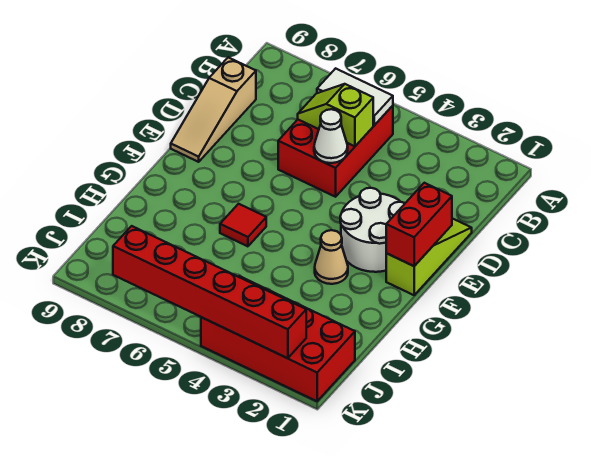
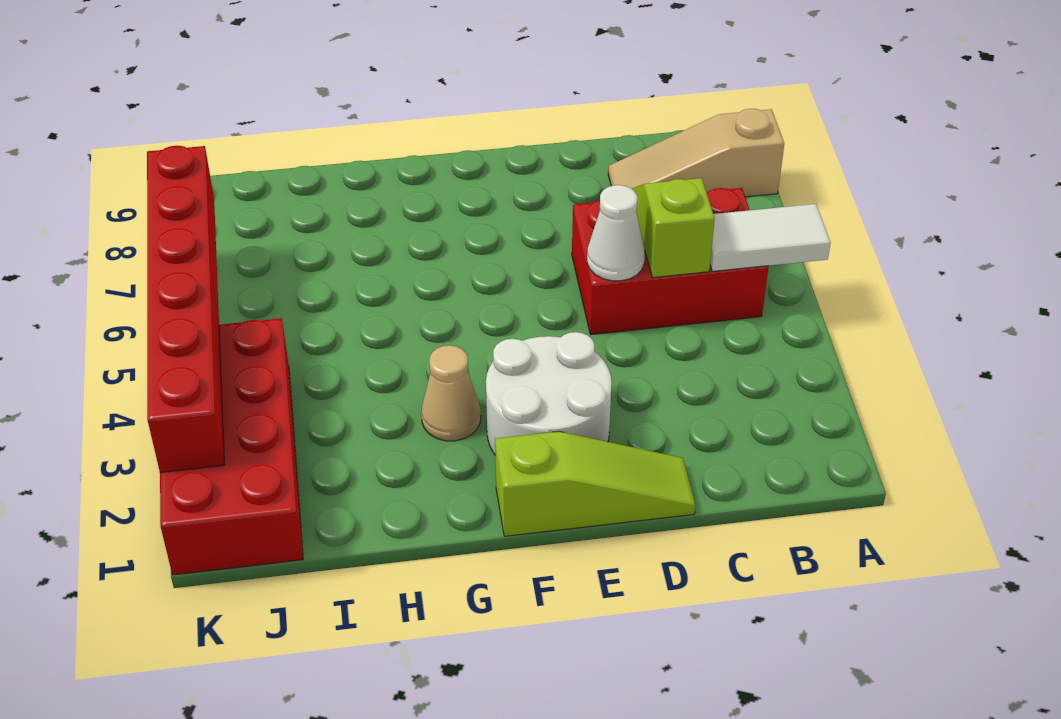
white tile B5:B6 level 2 -> white tile A5:B5 level 2
tan slope C9:E9 level 1 top C -> tan slope A8:C8 level 1 top A
red brick E1:F1 level 2 -> none
red tile G6 level 1 -> none

